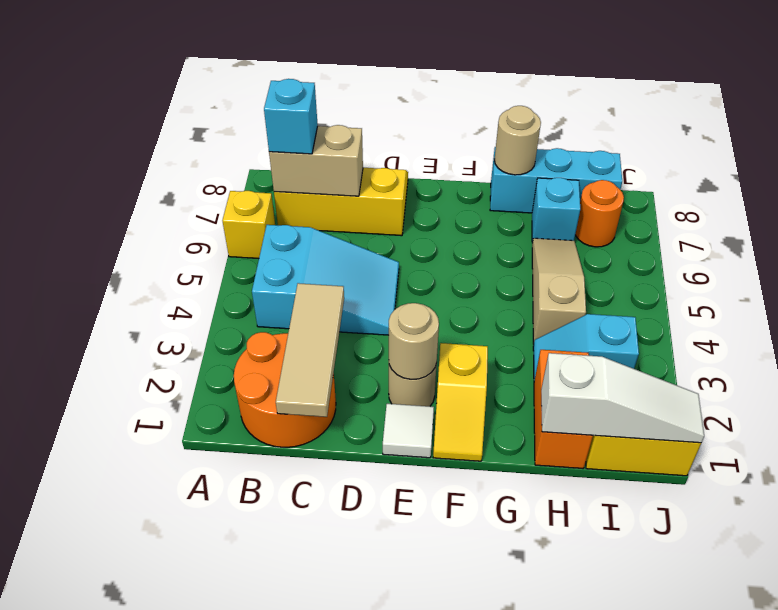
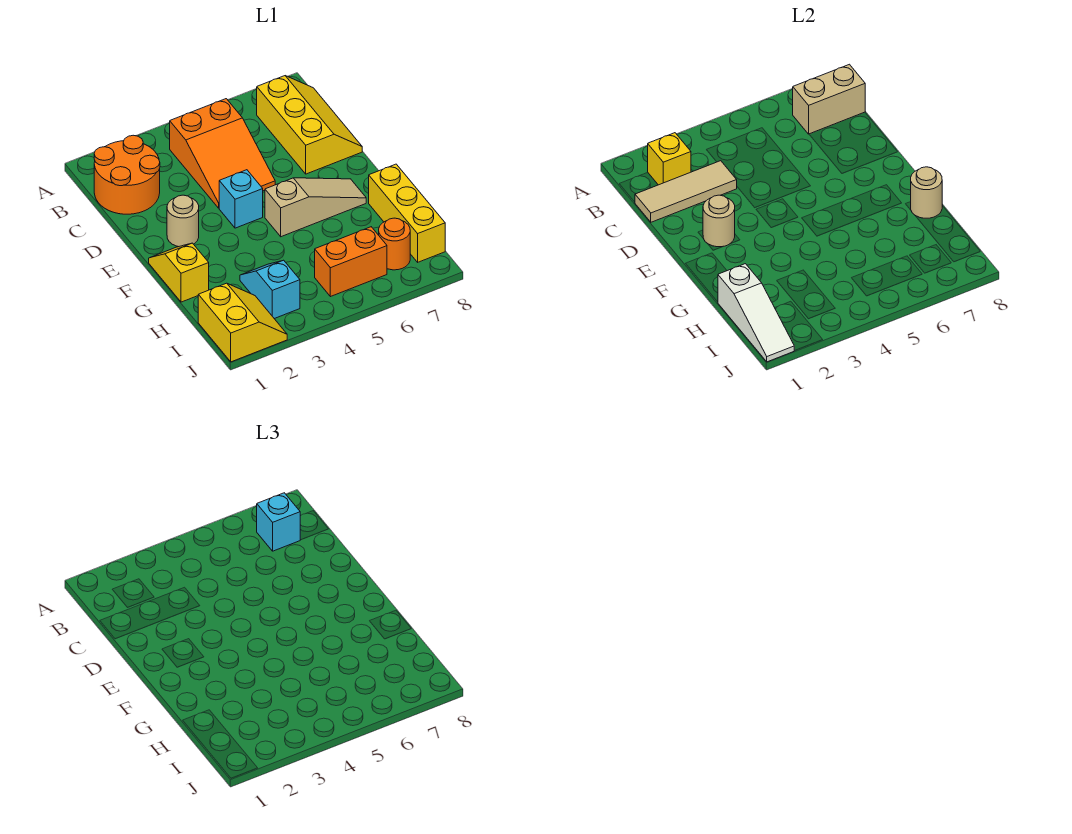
yellow brick A6 level 1 -> yellow brick B2 level 2
cyan slope B4:D5 level 1 top B -> orange slope B4:D5 level 1 top B
tan brick B7:C7 level 2 -> tan brick B7:B8 level 2
white tile E1 level 1 -> none
yellow slope F1:F2 level 1 top 2 -> yellow slope F1:G1 level 1 top G
cyan brick G8:I8 level 1 -> yellow brick G8:I8 level 1
orange brick H1:H2 level 1 -> orange brick I5:I6 level 1
tan slope H4:H6 level 1 top 4 -> tan slope F5:F7 level 1 top 5
cyan brick H7 level 1 -> cyan brick E4 level 1

